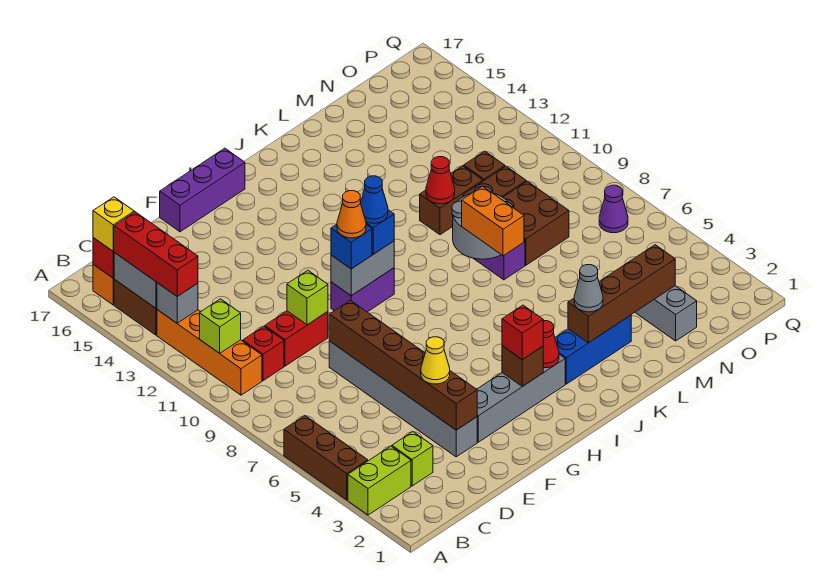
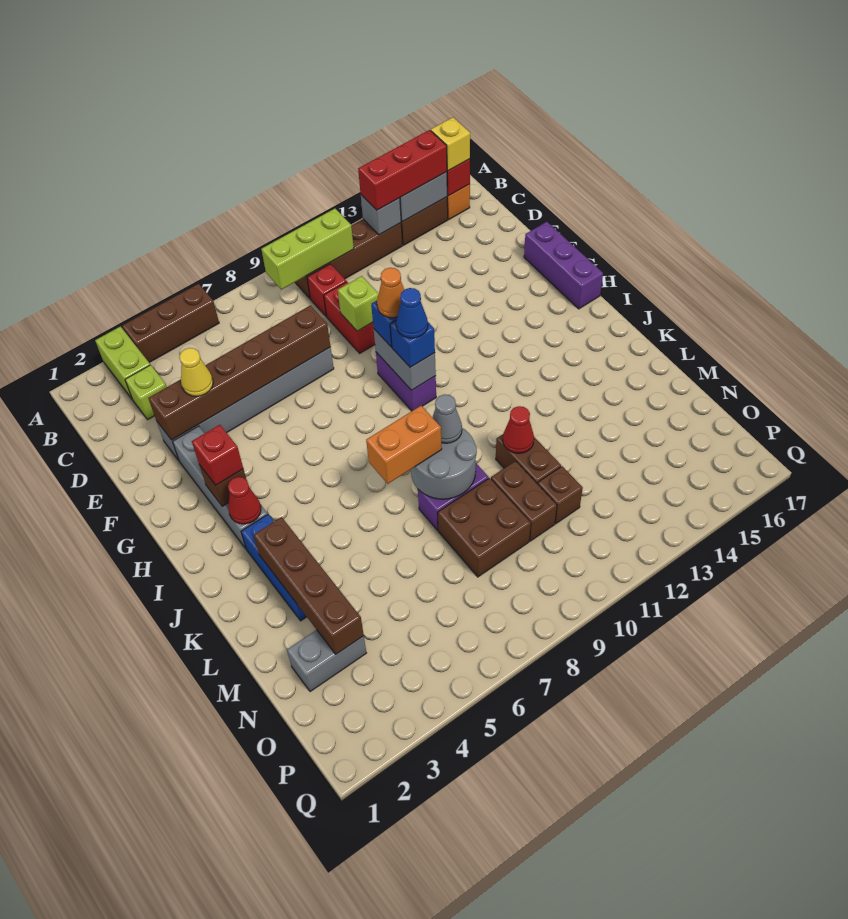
orange brick B10:B13 level 1 -> brown brick B10:B13 level 1
lime brick B11 level 2 -> lime brick B9:B11 level 2
grey cone K3 level 3 -> grey cone K9 level 3
purple cone P7 level 1 -> none

